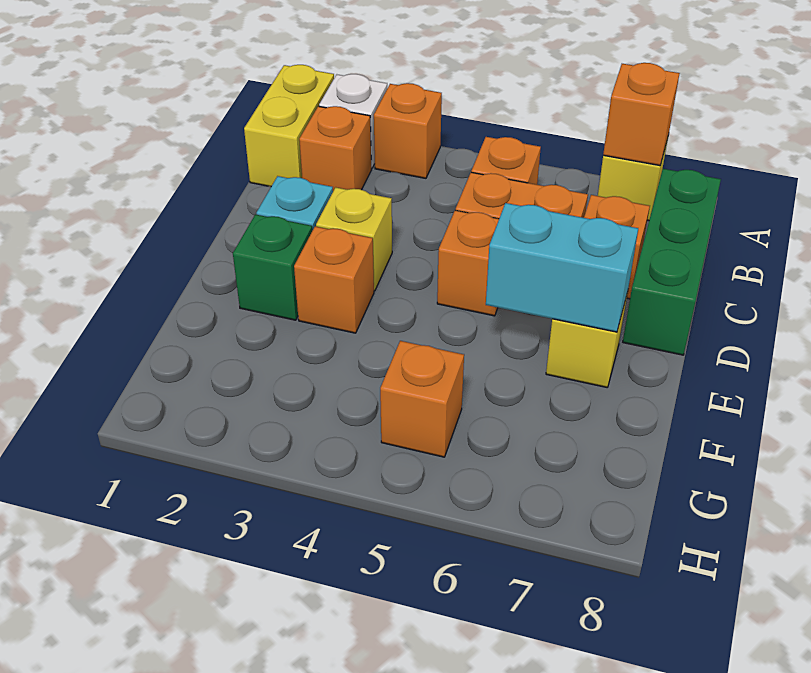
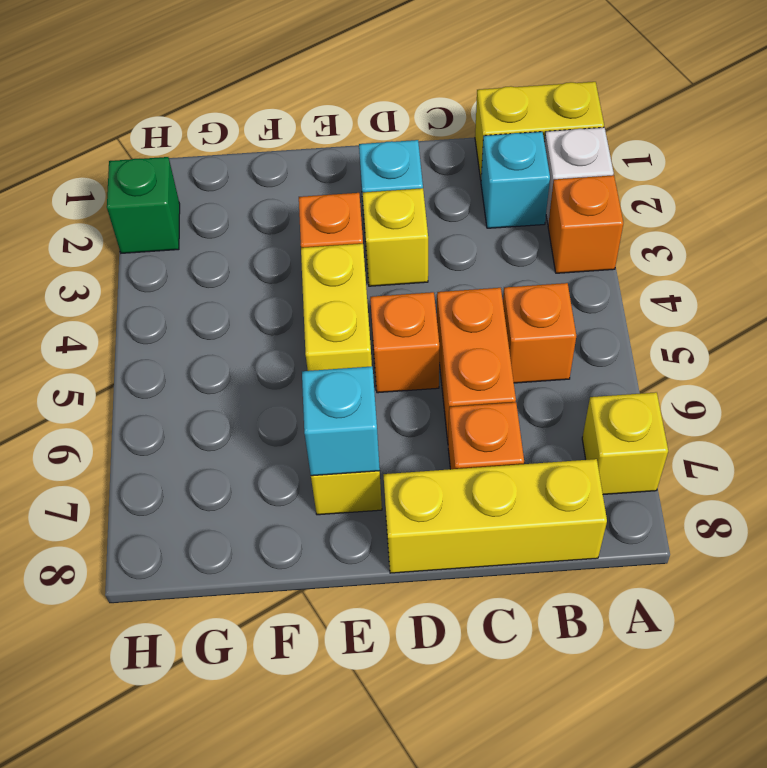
orange brick A7 level 2 -> none
orange brick B2 level 1 -> cyan brick B2 level 1
green brick B8:D8 level 1 -> yellow brick B8:D8 level 1
green brick E2 level 1 -> green brick H2 level 1
none -> yellow brick E4:E5 level 1
cyan brick E6:E7 level 2 -> cyan brick E7 level 2
orange brick G5 level 1 -> none

